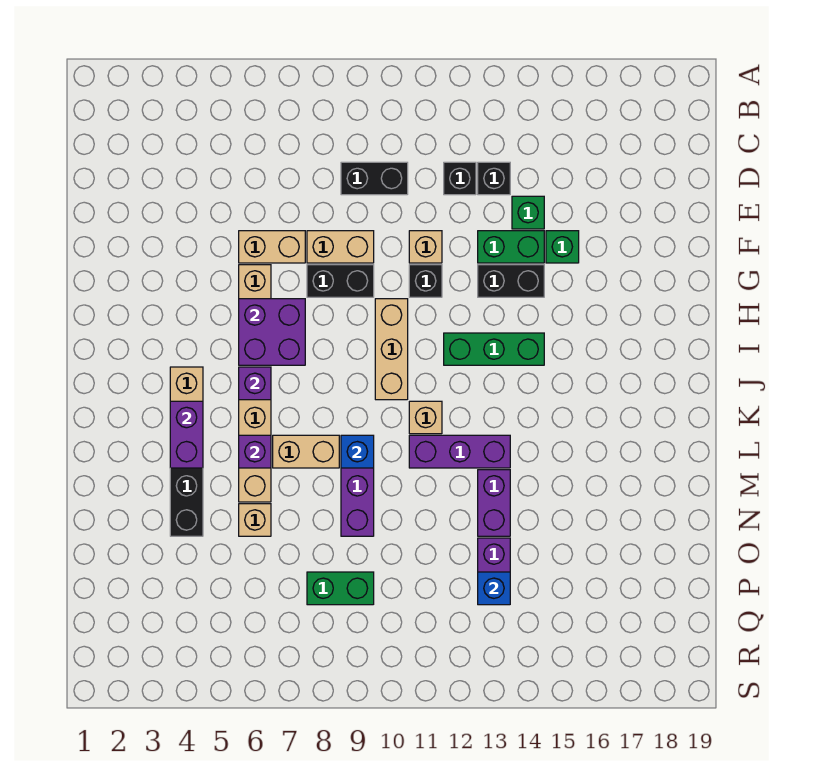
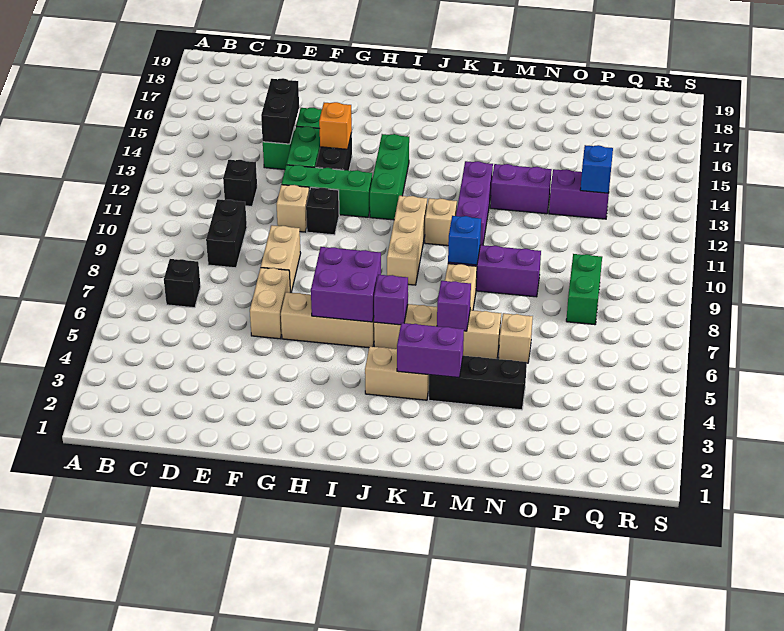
black brick D13 level 1 -> black brick C7 level 1
none -> green brick F12:H12 level 1
black brick G8:G9 level 1 -> black brick E14:E15 level 2
none -> orange brick G14 level 2
tan brick H10:J10 level 1 -> tan brick J9:J11 level 1

